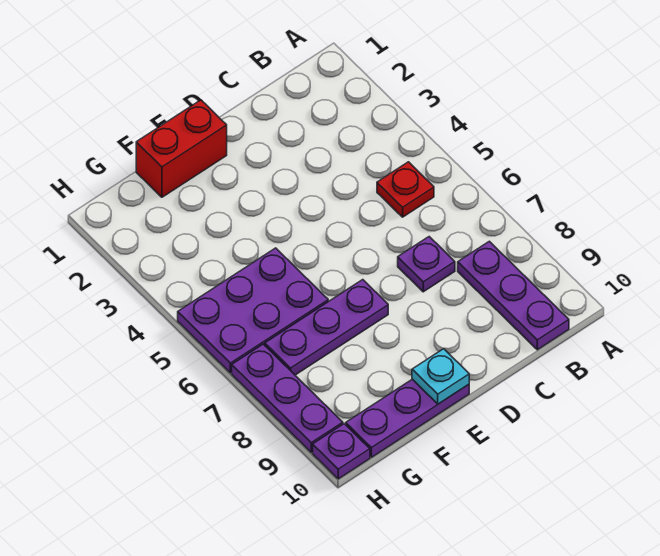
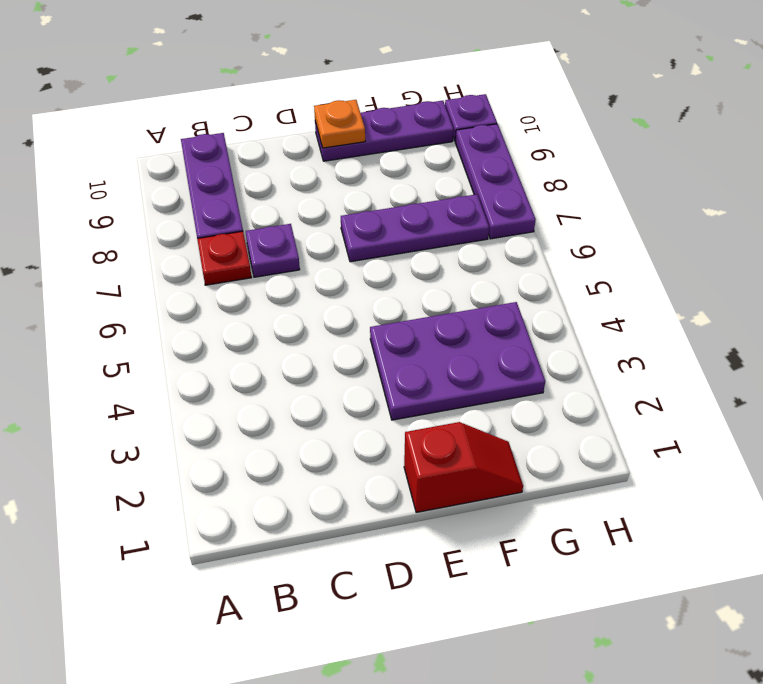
red plate B5 level 1 -> red plate B7 level 1
red brick E1:F1 level 1 -> red slope E1:F1 level 1 top E
cyan plate E10 level 2 -> orange plate E10 level 2
purple plate F5:H6 level 1 -> purple plate E3:G4 level 1

